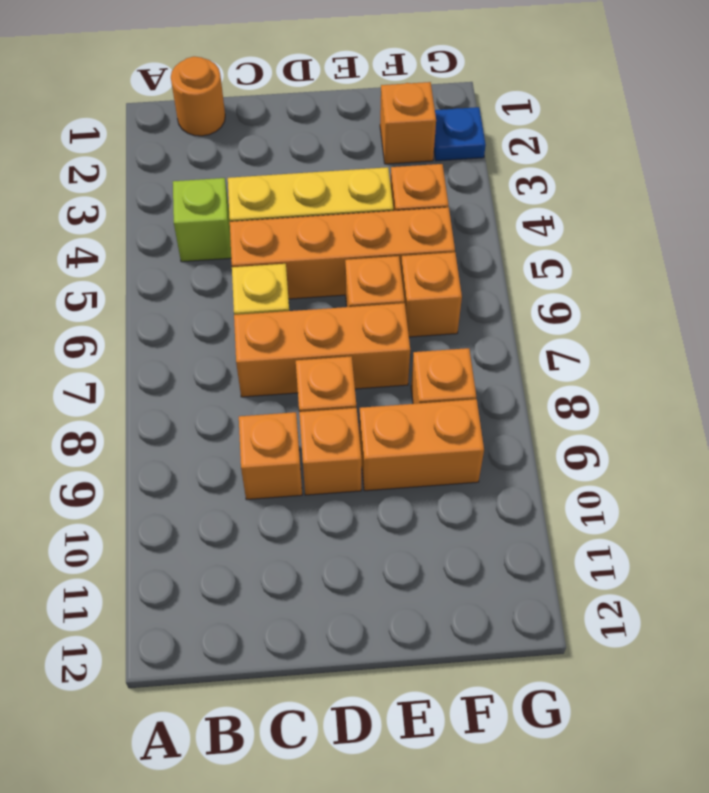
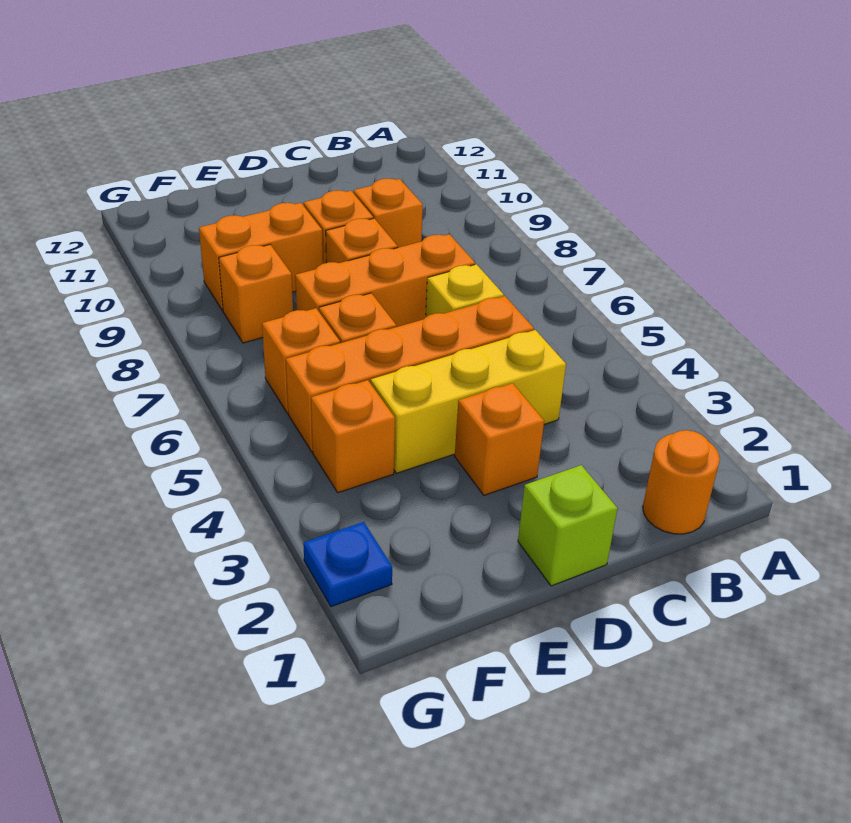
lime brick B4 level 1 -> lime brick D1 level 1
orange brick F2 level 1 -> orange brick D3 level 1

